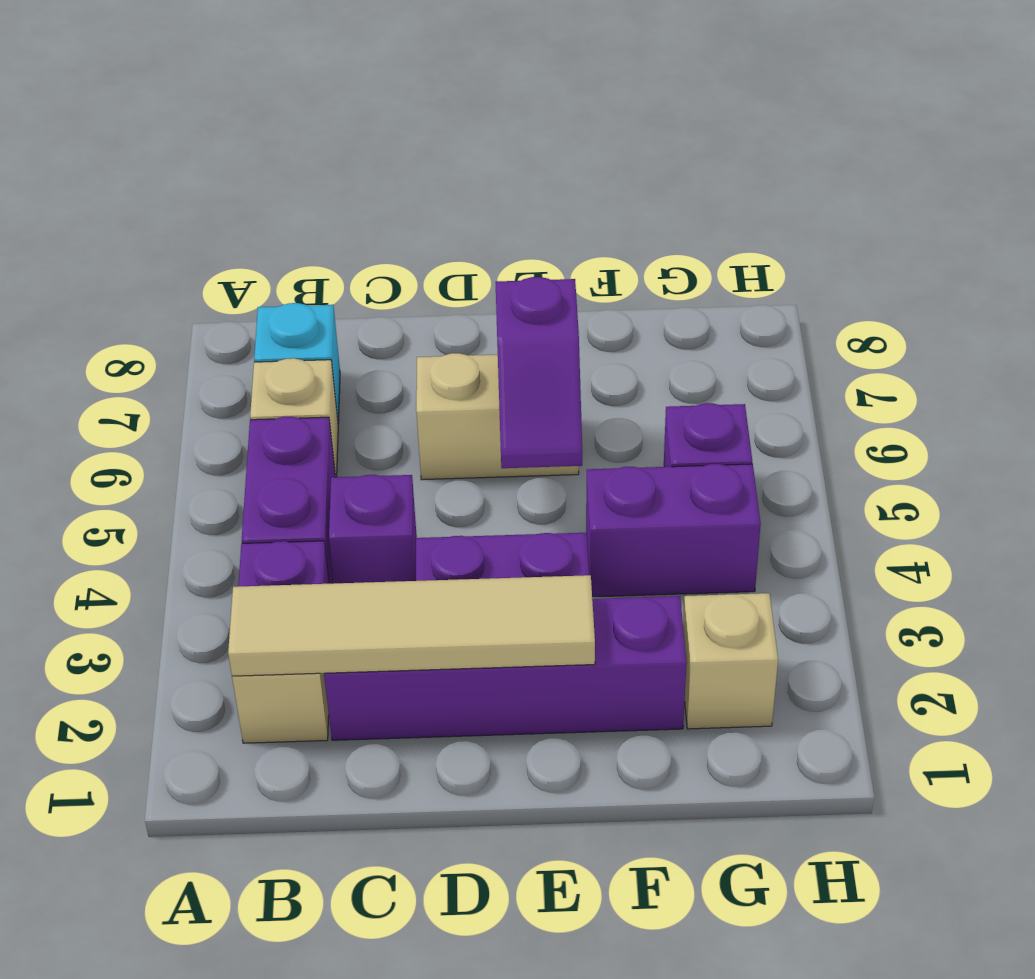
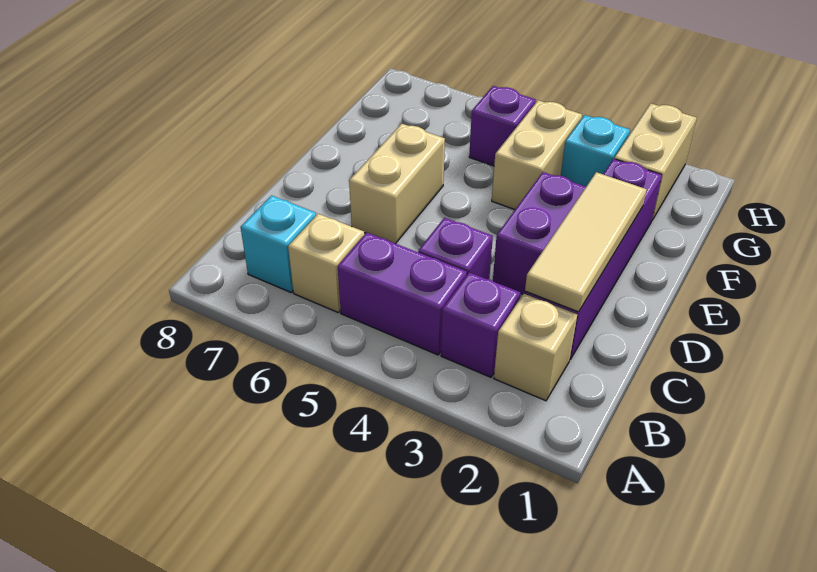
tan tile B2:E2 level 2 -> tan tile C2:E2 level 2
purple slope E5:E6 level 2 top 6 -> none
purple brick F4:G4 level 1 -> tan brick F4:G4 level 1
tan brick G2 level 1 -> tan brick G2:H2 level 1
none -> cyan brick G3 level 1

